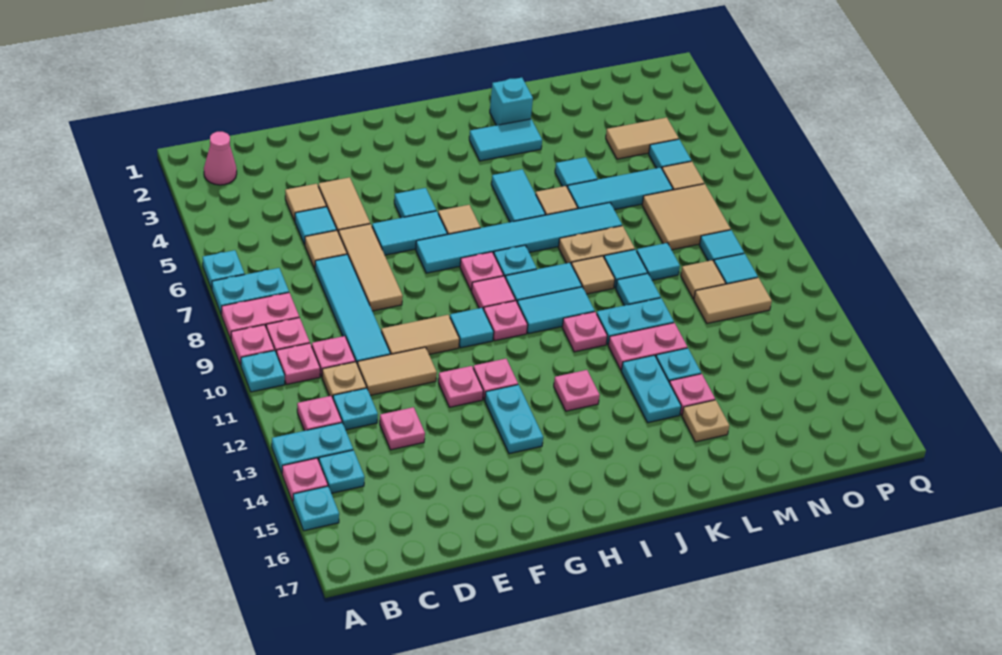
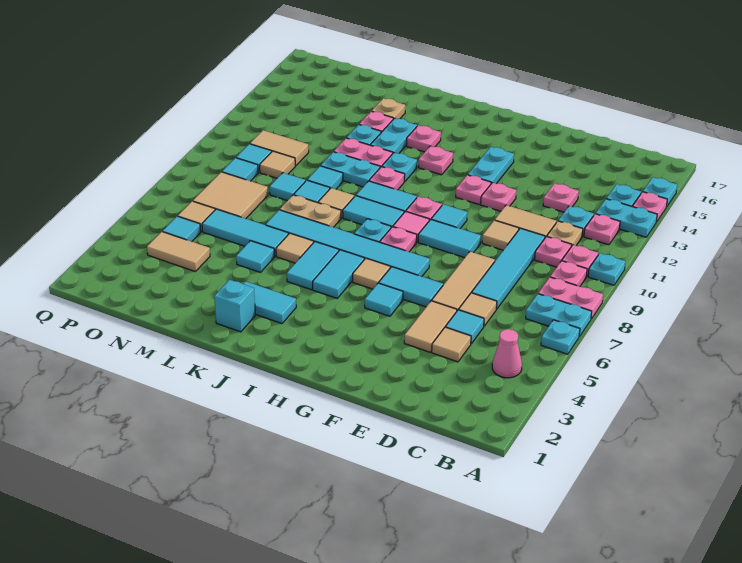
pink plate A9 level 1 -> pink plate J14 level 1
pink cone B2 level 1 -> pink cone B4 level 1
tan tile E10:F10 level 1 -> tan tile E10 level 1
none -> cyan tile F9:G9 level 1
none -> cyan tile I5:I6 level 1
none -> cyan plate J12 level 1

